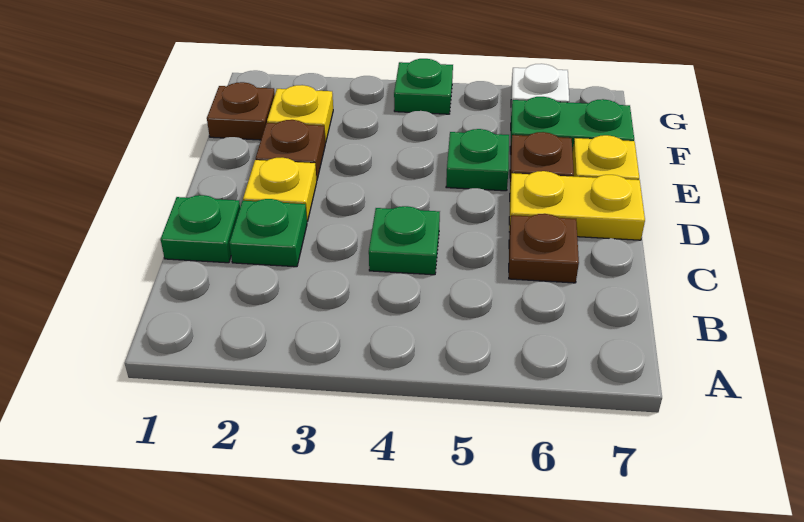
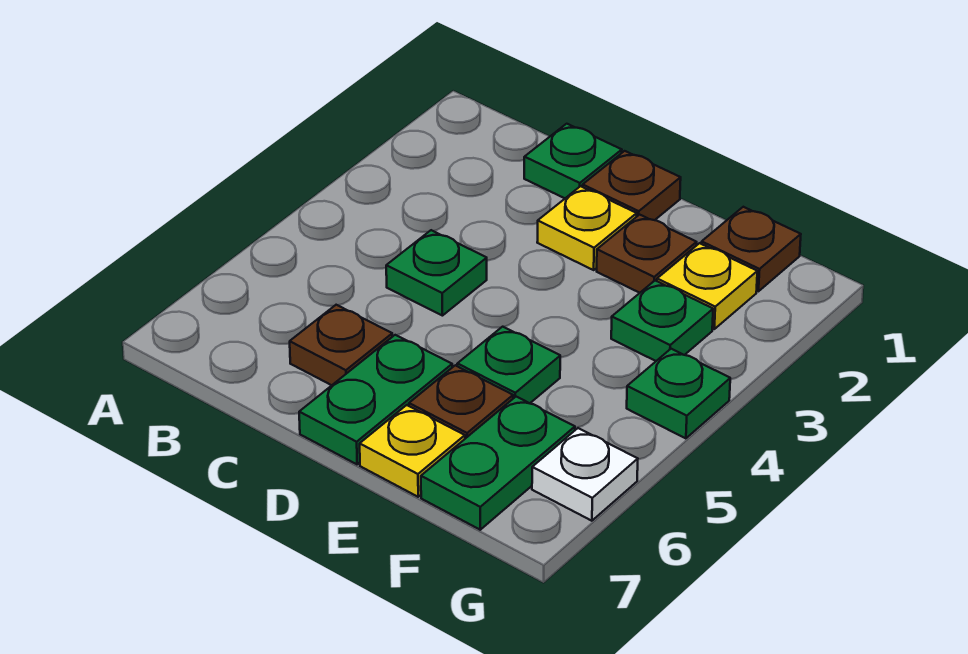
green plate C2 level 1 -> green plate F3 level 1
none -> brown plate D1 level 1
yellow plate D6:D7 level 1 -> green plate D6:D7 level 1

